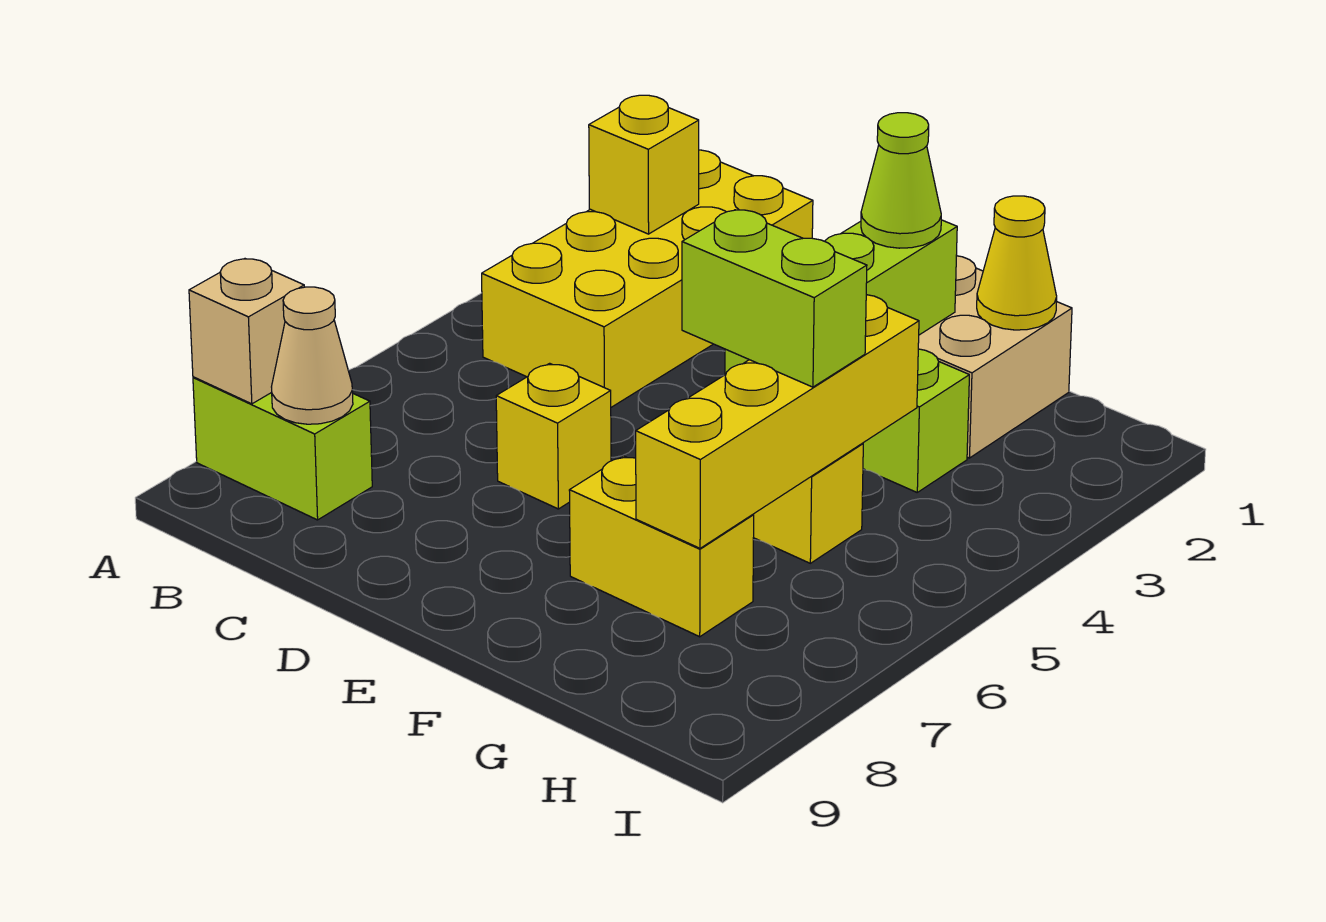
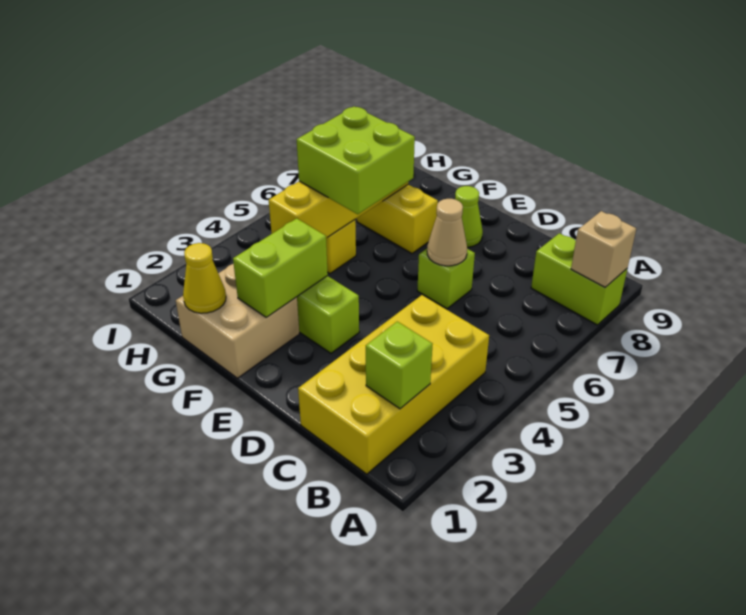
yellow brick B2 level 2 -> lime brick B2 level 2
tan cone B8 level 2 -> tan cone D6 level 2
yellow brick D6 level 1 -> lime brick D6 level 1
lime cone F2 level 3 -> lime cone E8 level 1
lime brick F5:G5 level 3 -> lime brick F5:G6 level 3

